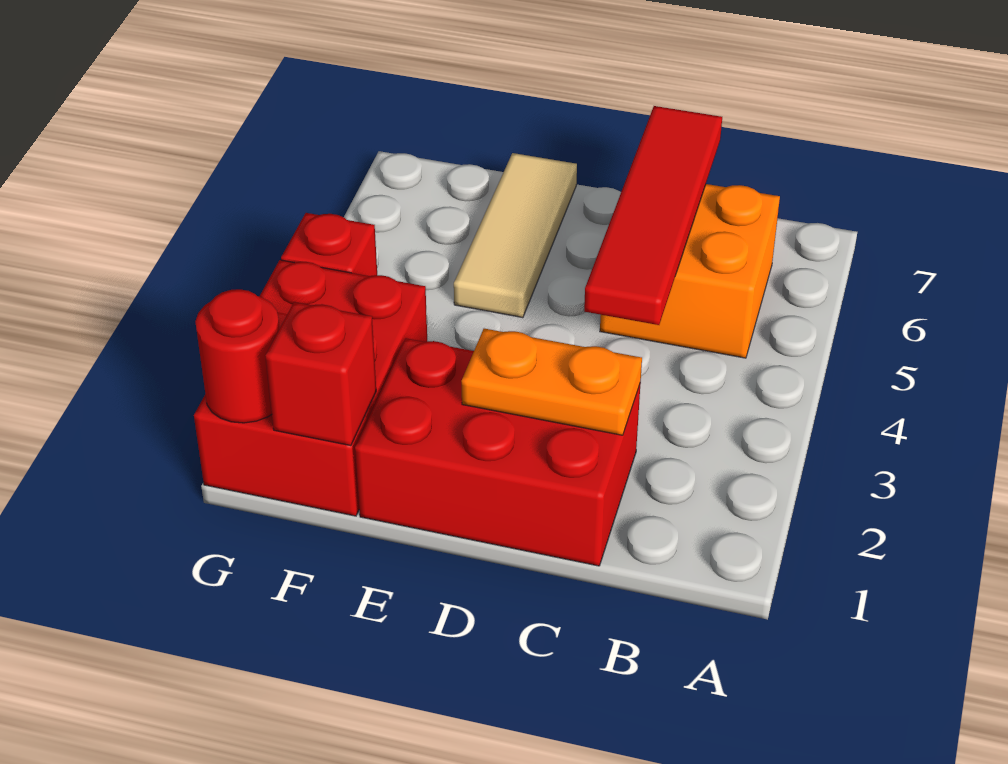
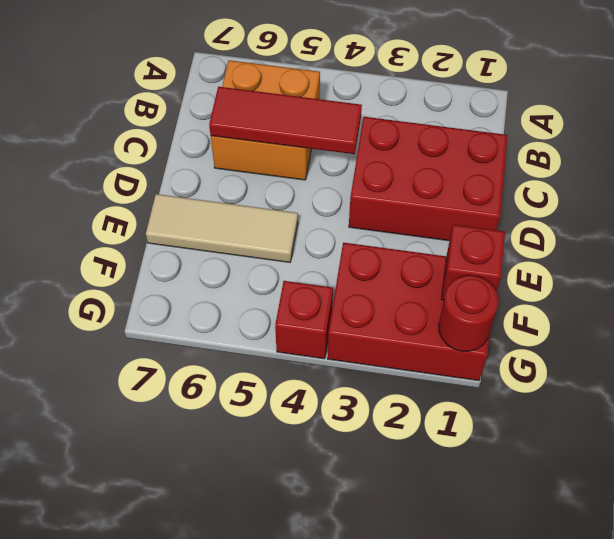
red brick C1:E2 level 1 -> red brick C1:D3 level 1
orange plate C2:D2 level 2 -> none
red tile C4:C7 level 2 -> red tile C4:C6 level 2

